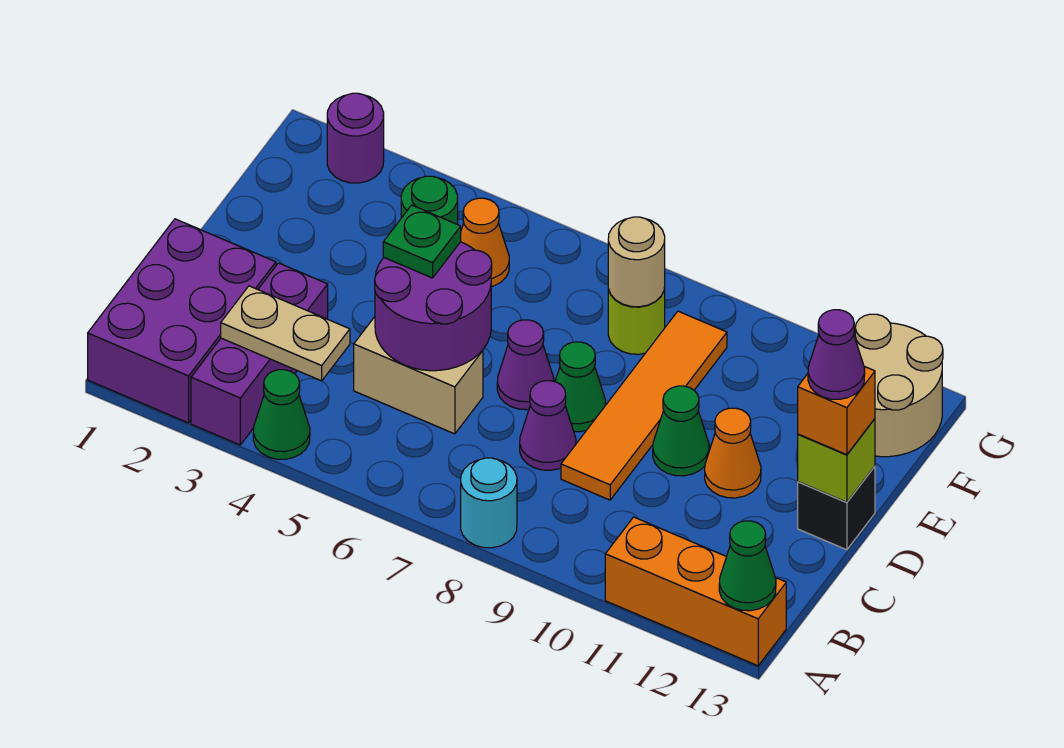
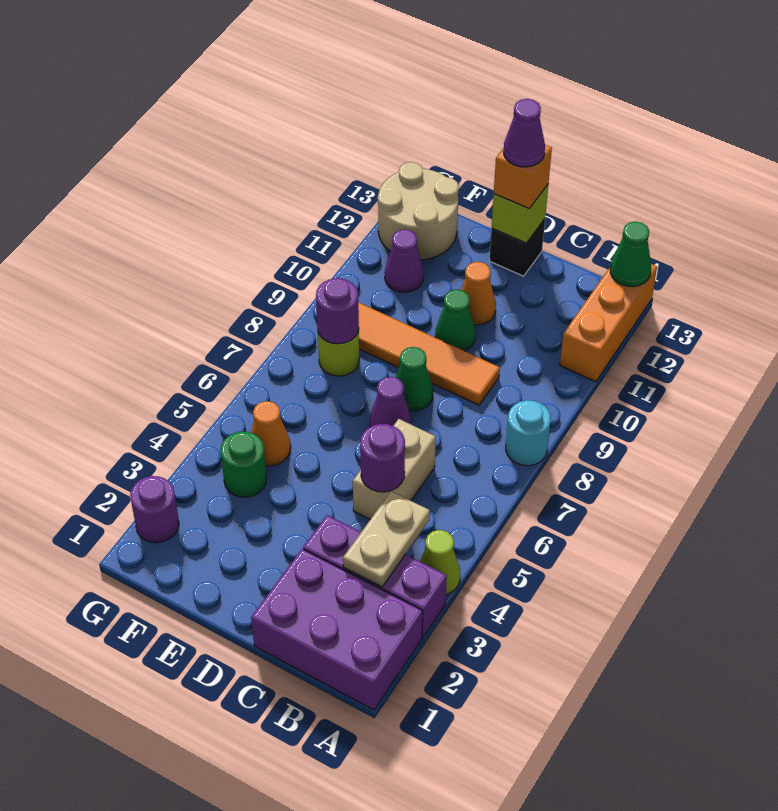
green cone A4 level 1 -> lime cone A4 level 1
purple round brick C5:D6 level 2 -> purple round brick C5 level 2
purple cone C8 level 1 -> purple cone F11 level 1
green plate D5 level 3 -> none
tan round brick F8 level 2 -> purple round brick F8 level 2

